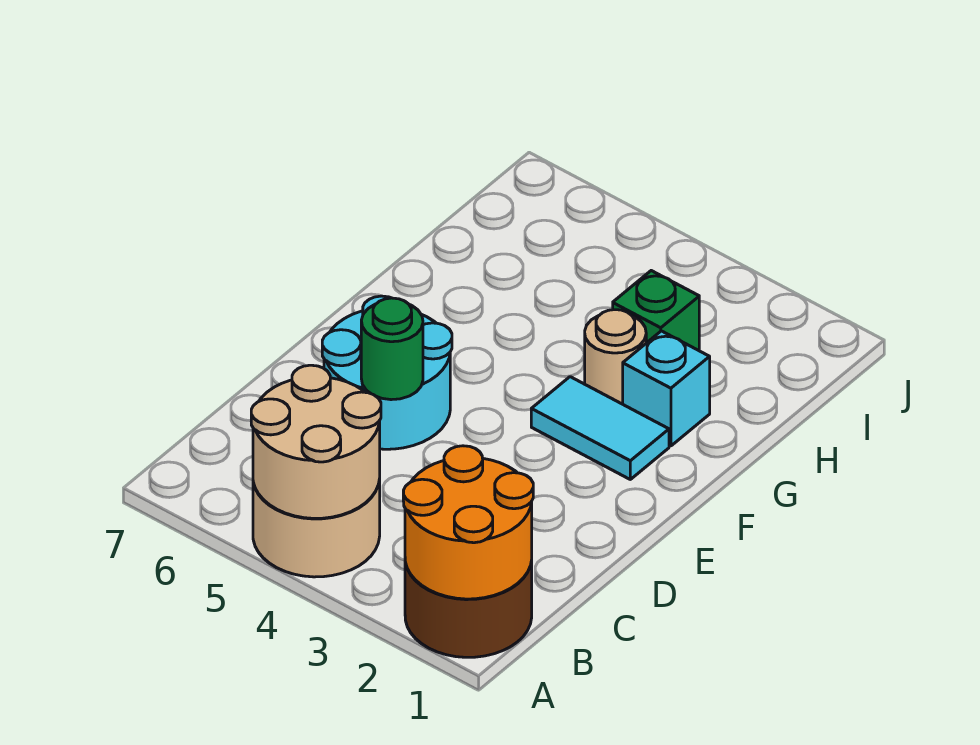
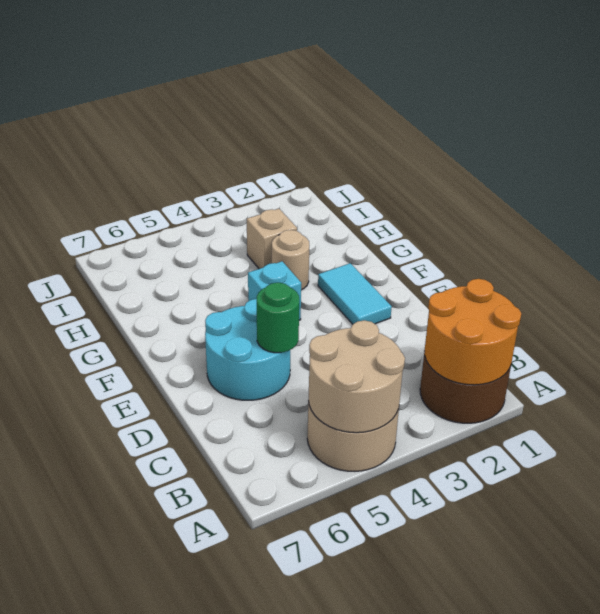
cyan tile F2:F3 level 1 -> cyan tile E2:F2 level 1
cyan brick G2 level 1 -> cyan brick F4 level 1
green brick H3 level 1 -> tan brick H3 level 1

